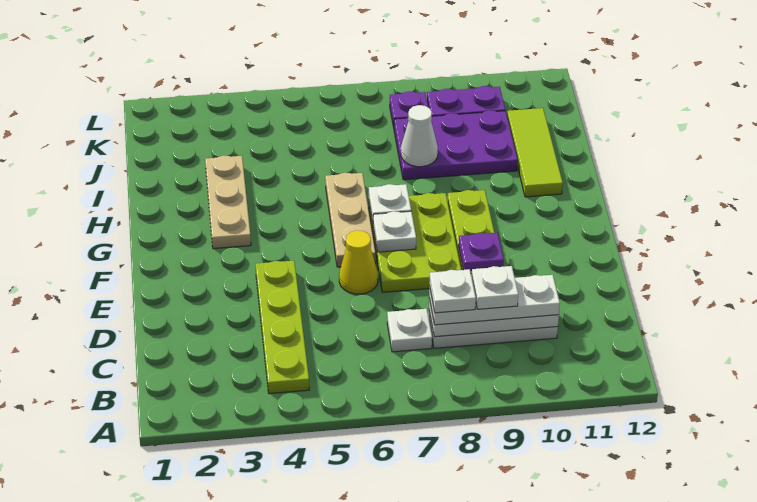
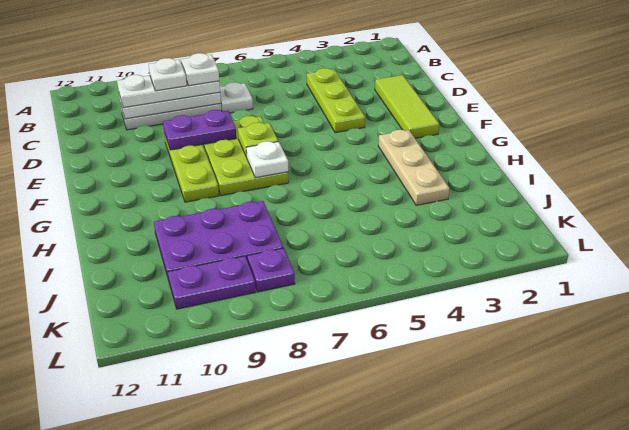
lime plate B4:E4 level 1 -> lime plate C4:E4 level 1
yellow cone E6 level 1 -> none
purple plate E9 level 2 -> purple plate E8:E9 level 2
tan plate F6:H6 level 1 -> none
white plate F7 level 2 -> lime plate F7 level 2
lime tile H11:J11 level 1 -> lime tile D2:F2 level 1
white cone I8 level 2 -> none

